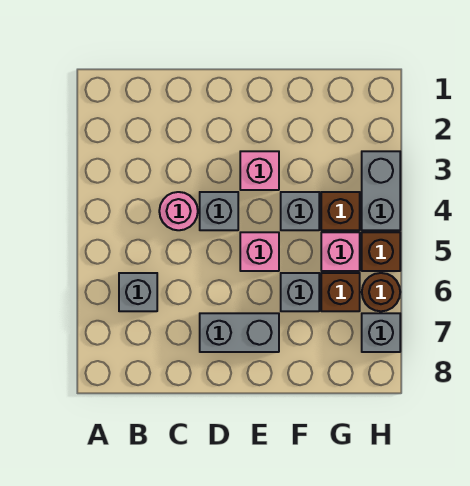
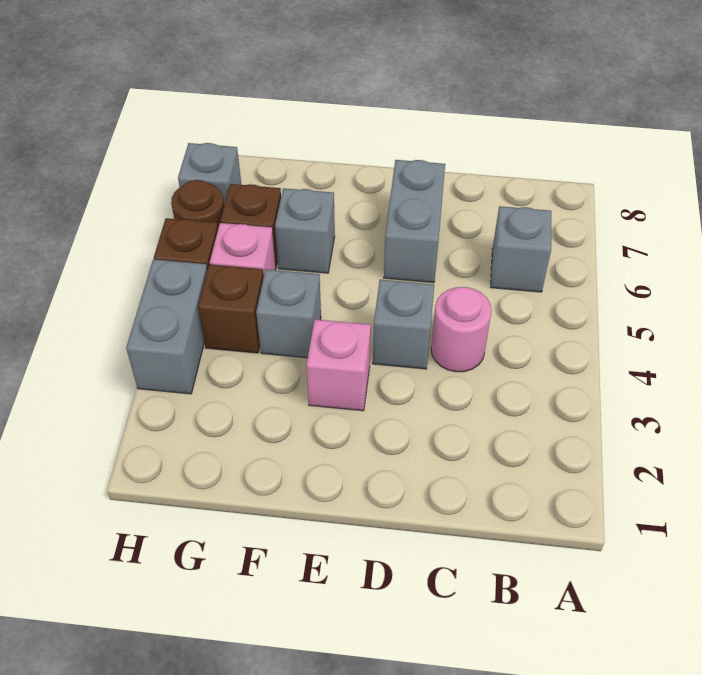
grey brick D7:E7 level 1 -> grey brick D6:D7 level 1
pink brick E5 level 1 -> none

